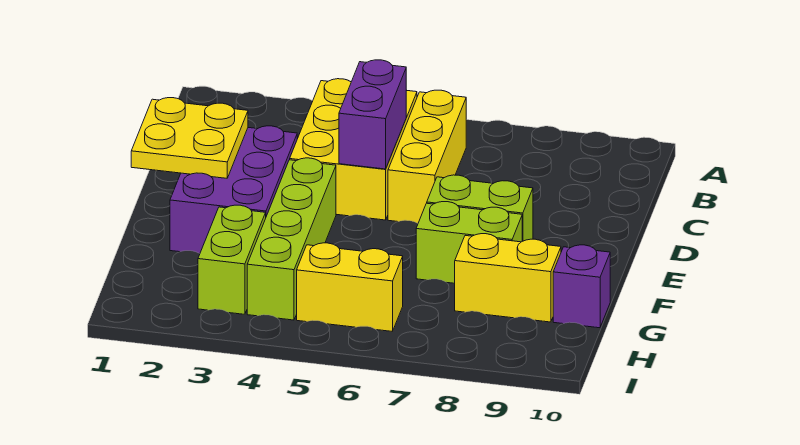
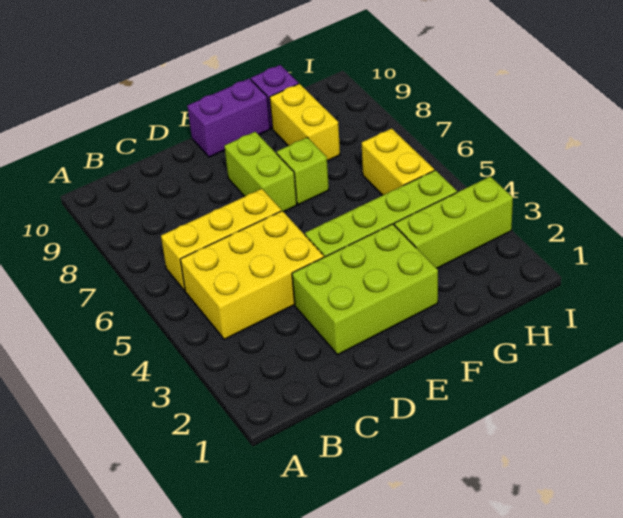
purple brick C5:D5 level 2 -> purple brick E10:F10 level 1
yellow plate D1:E2 level 2 -> none
purple brick D2:F3 level 1 -> lime brick D2:F3 level 1
lime brick F7:F8 level 1 -> lime brick F7 level 1
lime brick G3:H3 level 1 -> lime brick G3:I3 level 1

